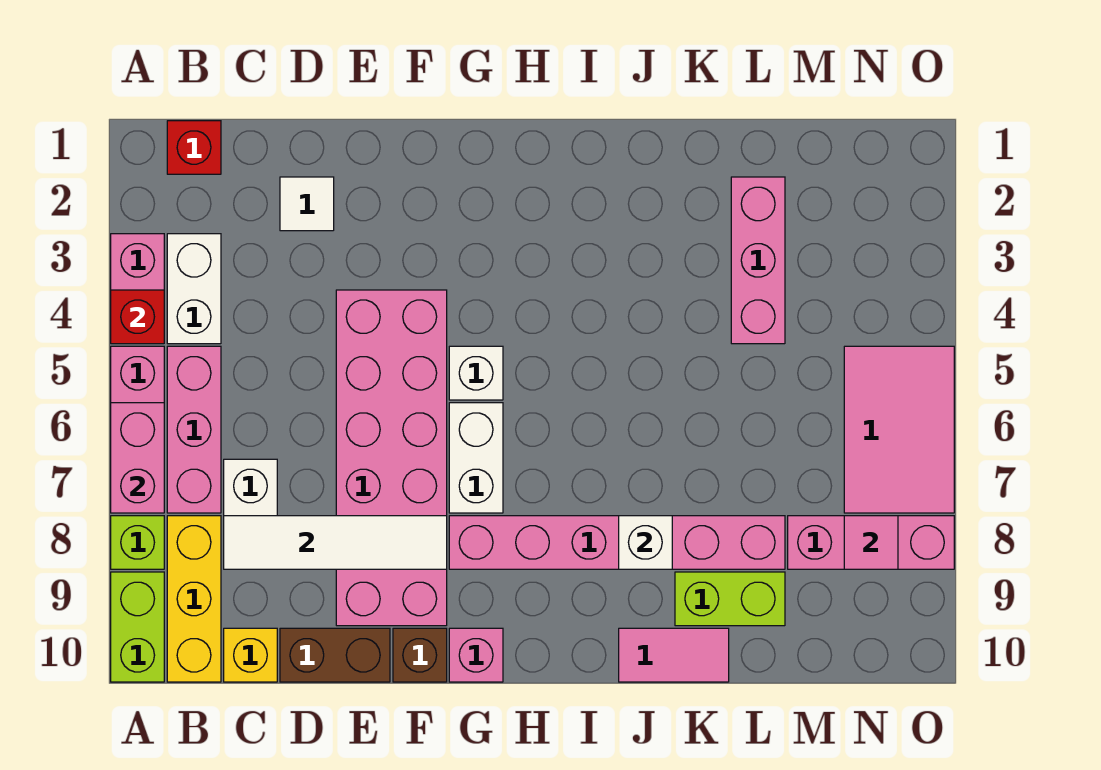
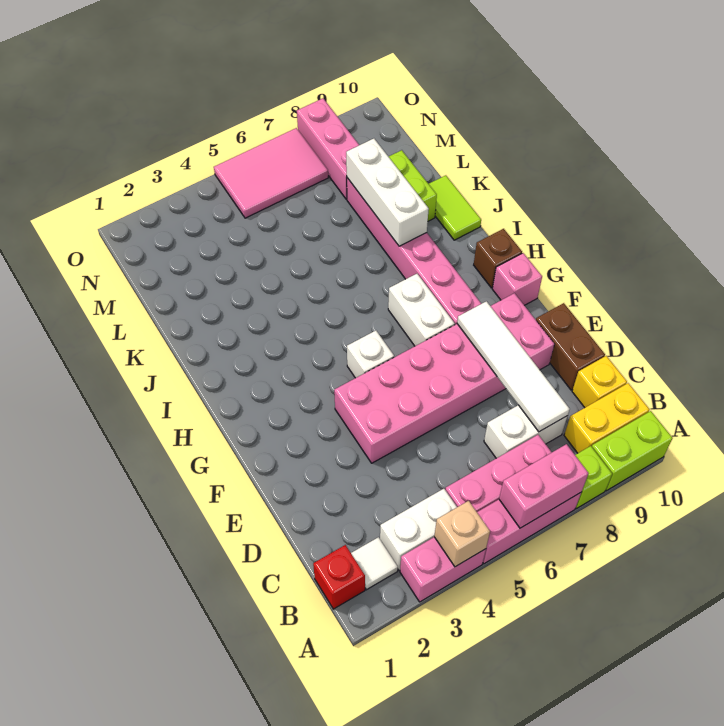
red brick A4 level 2 -> tan brick A4 level 2
yellow brick B8:B10 level 1 -> yellow brick B9:B10 level 1
white tile D2 level 1 -> white tile B2 level 1
brown brick F10 level 1 -> brown brick H10 level 1
white brick G6:G7 level 1 -> white brick G7:H7 level 1
white brick J8 level 2 -> white brick J8:L8 level 2
pink tile J10:K10 level 1 -> lime tile J10:K10 level 1
pink brick L2:L4 level 1 -> none
pink tile N8 level 2 -> none

